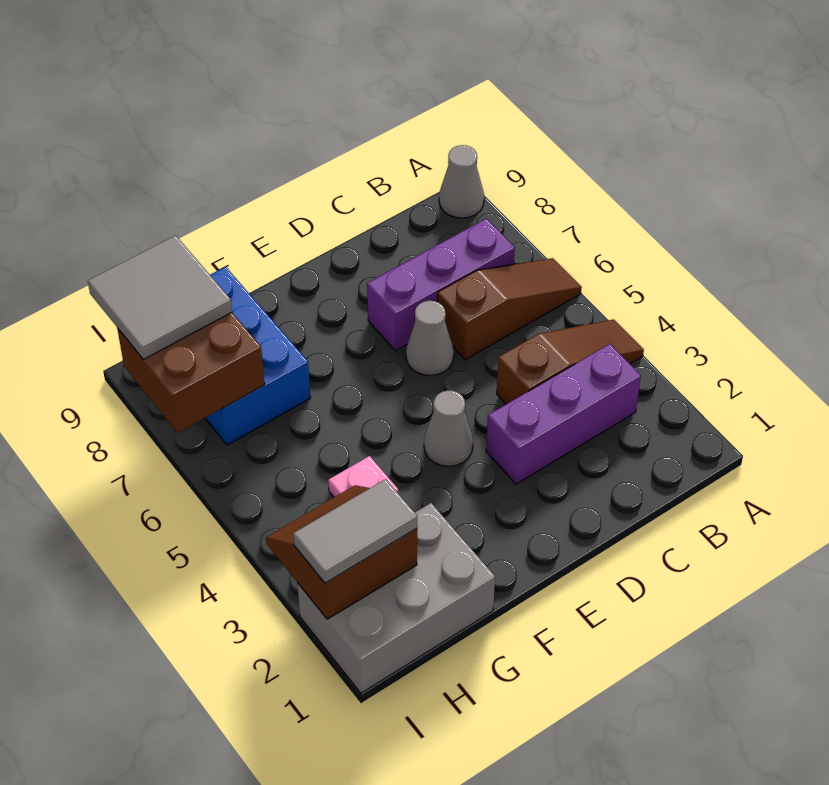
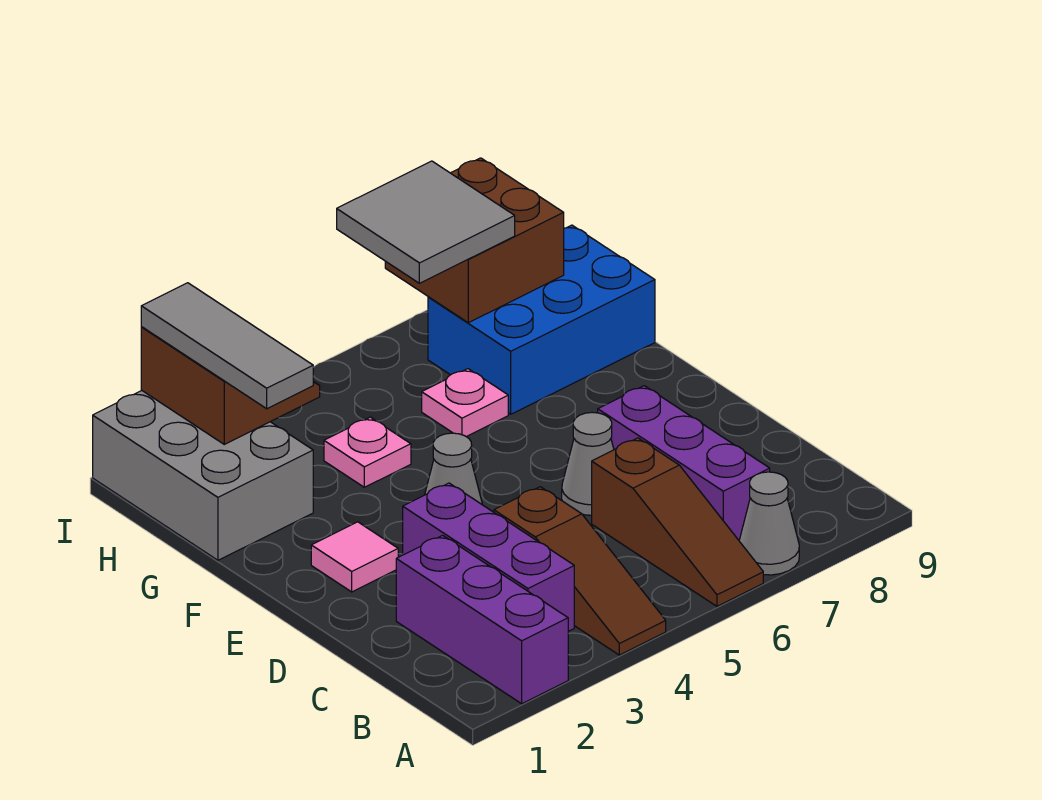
none -> purple brick A2:C2 level 1
grey cone A9 level 1 -> grey cone A7 level 1
none -> pink tile E2 level 1
none -> pink plate G6 level 1
grey tile H2:I2 level 3 -> grey tile G2:I2 level 3
grey tile H8:I9 level 3 -> grey tile H6:I7 level 3

